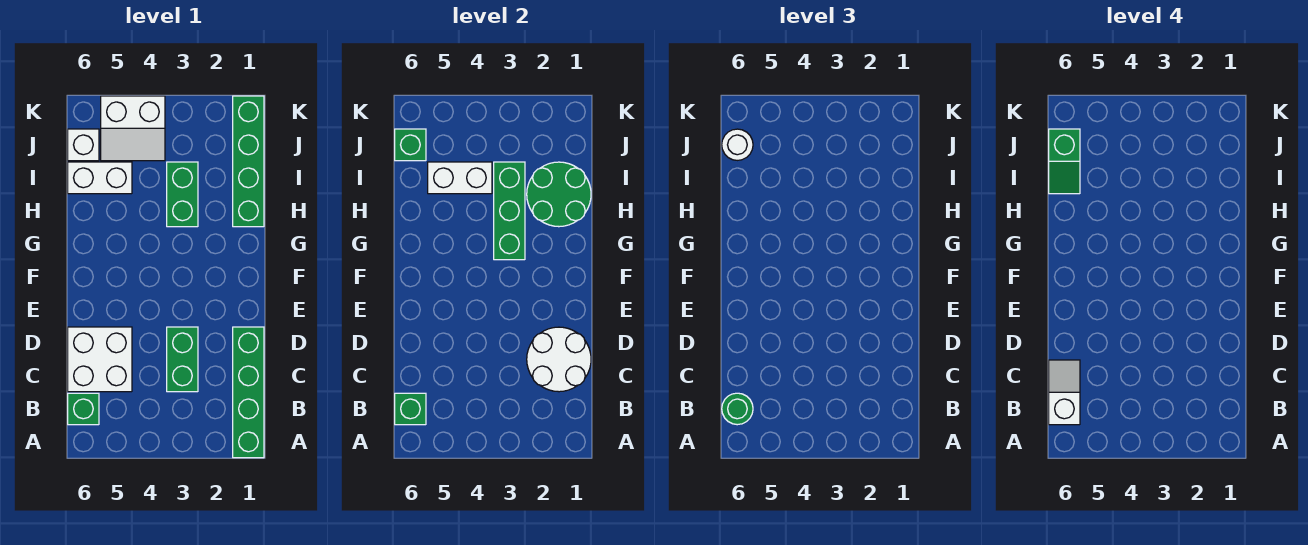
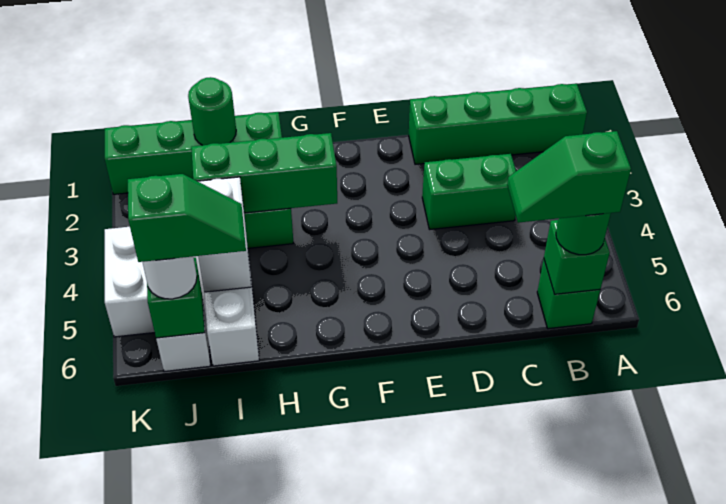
white slope B6:C6 level 4 top B -> green slope B6:C6 level 4 top B
white round brick C1:D2 level 2 -> none
white brick C5:D6 level 1 -> none
green round brick H1:I2 level 2 -> green round brick I1 level 2

